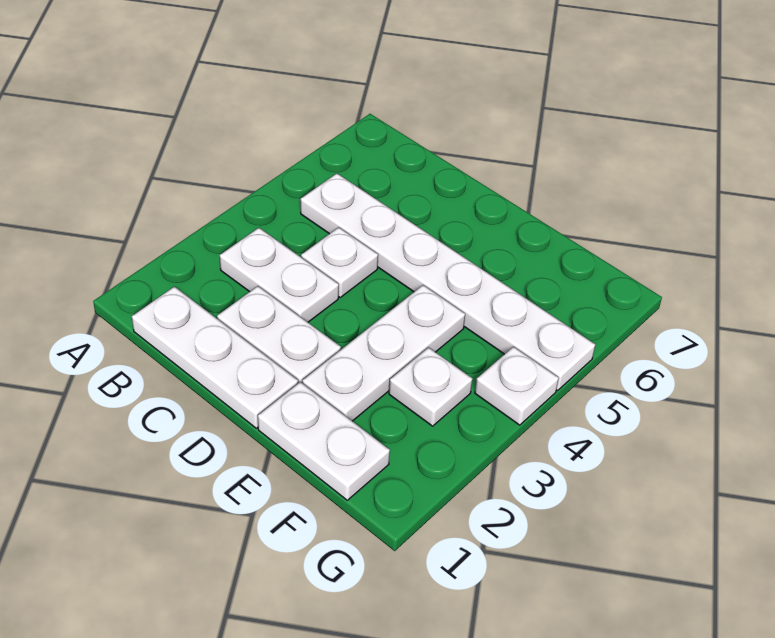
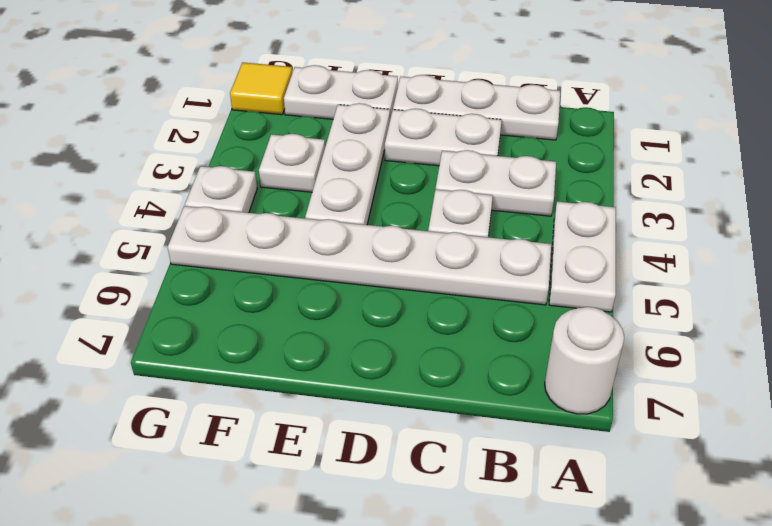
none -> white plate A4:A5 level 1
none -> white round brick A7 level 1
none -> yellow tile G1 level 1

